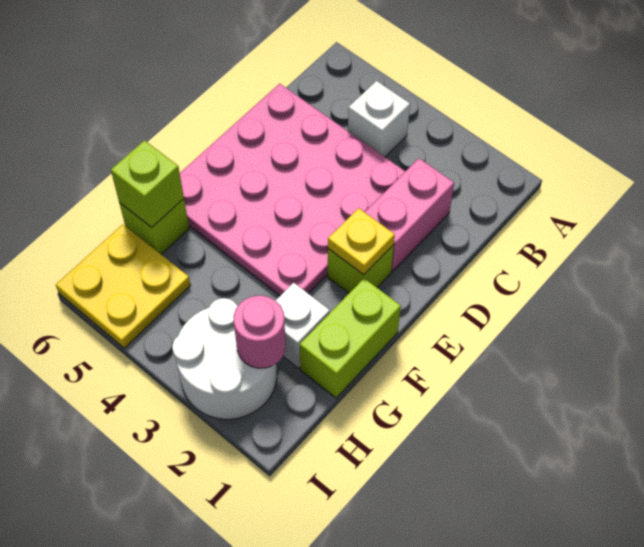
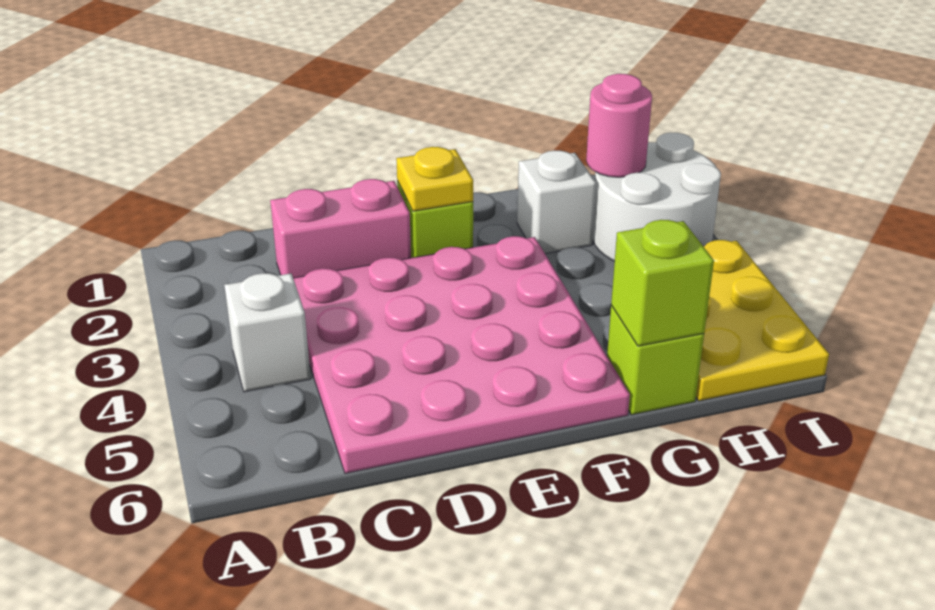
lime brick F1:G1 level 1 -> none
yellow plate H5:I6 level 1 -> yellow plate H4:I6 level 1

